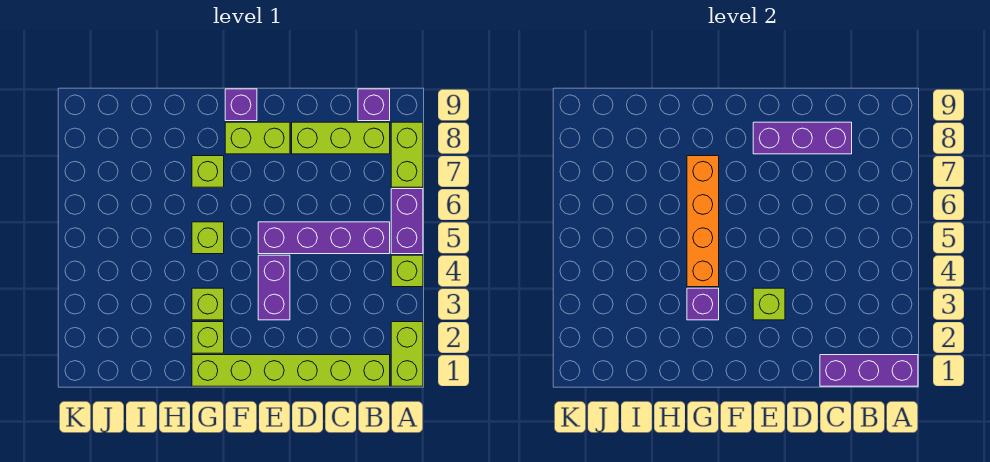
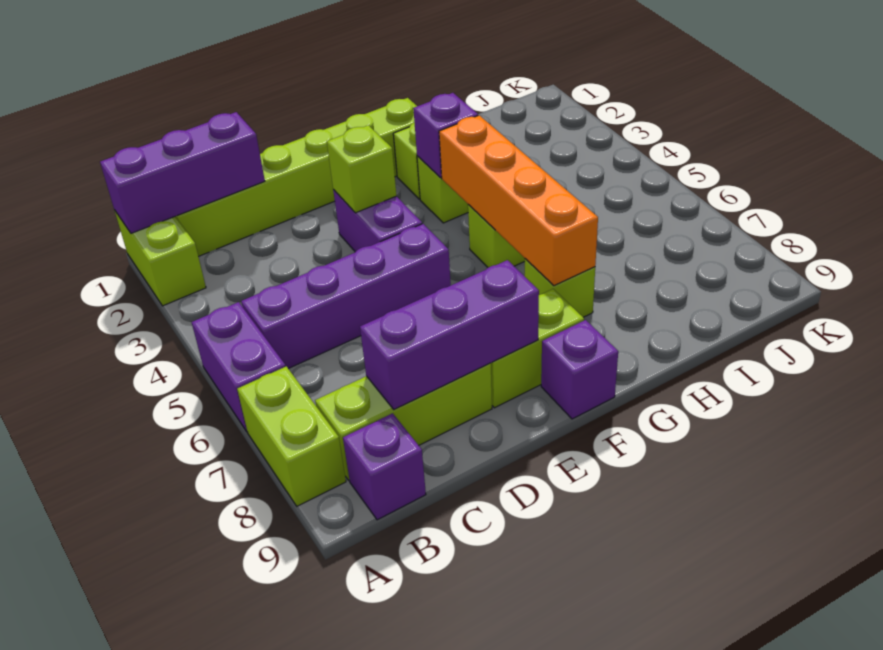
lime brick A4 level 1 -> none

